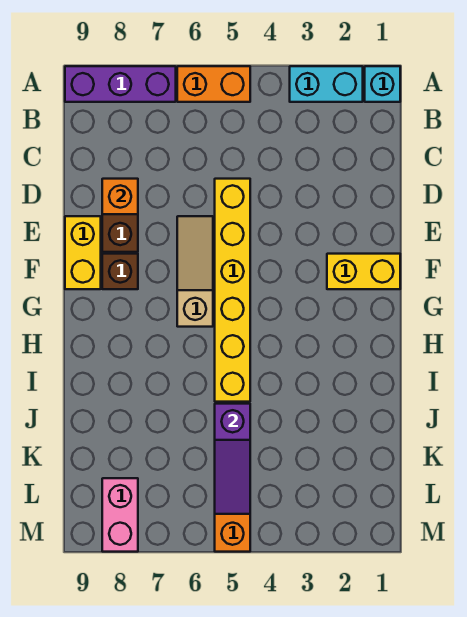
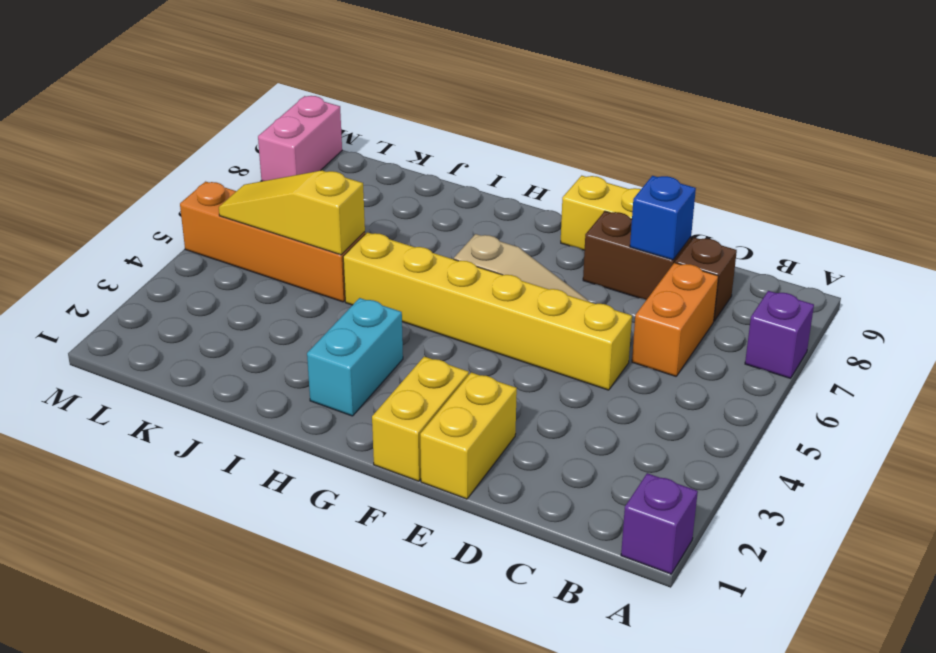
cyan brick A1 level 1 -> purple brick A1 level 1
cyan brick A2:A3 level 1 -> cyan brick H2:H3 level 1
orange brick A5:A6 level 1 -> orange brick C6:C7 level 1
purple brick A7:A9 level 1 -> purple brick A7 level 1
orange brick D8 level 2 -> blue brick D8 level 2
none -> yellow brick E1:E2 level 1
brown brick F8 level 1 -> brown brick C8 level 1
purple slope J5:L5 level 2 top J -> yellow slope J5:L5 level 2 top J
pink brick L8:M8 level 1 -> pink brick M8:M9 level 1

